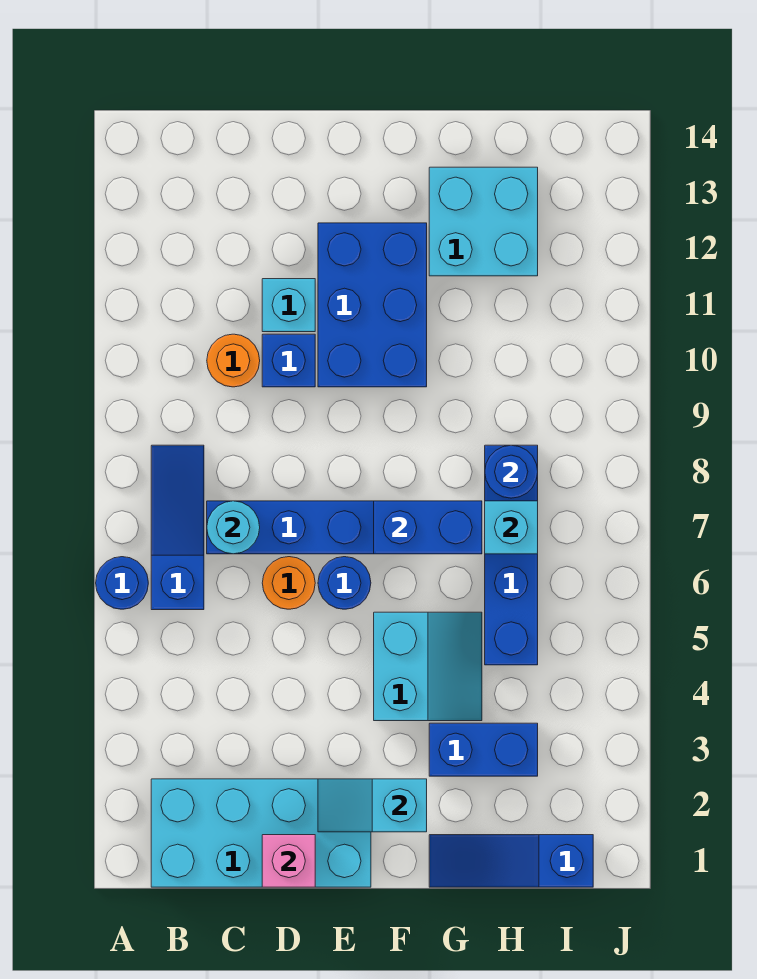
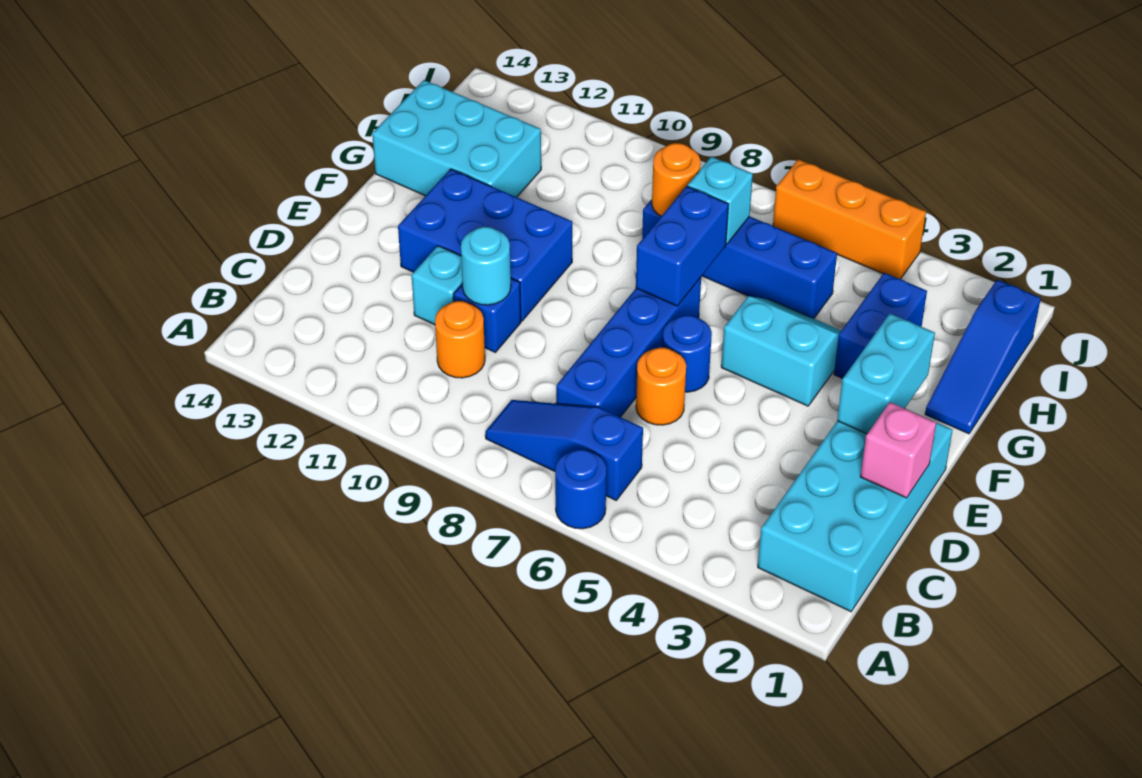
cyan round brick C7 level 2 -> cyan round brick D10 level 2
cyan slope E2:F2 level 2 top F -> cyan brick E2:F2 level 2
cyan brick G12:H13 level 1 -> cyan brick G12:H14 level 1
blue round brick H8 level 2 -> orange round brick H8 level 2
none -> orange brick J4:J6 level 1

